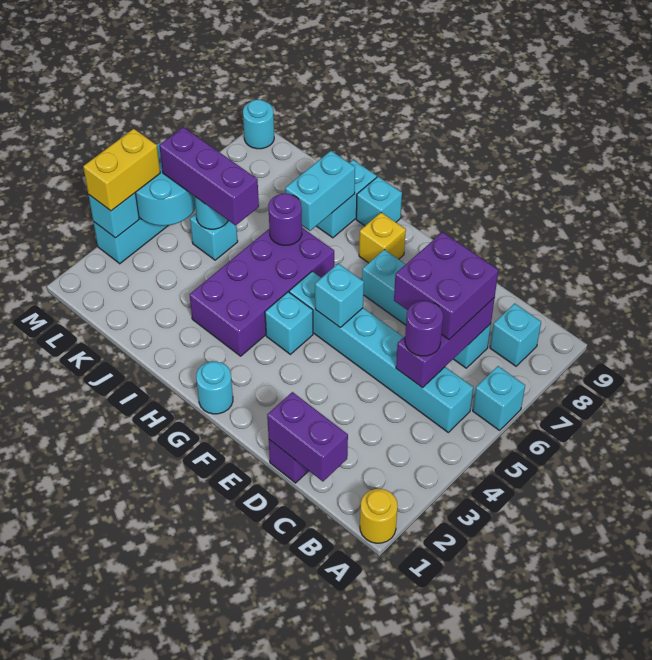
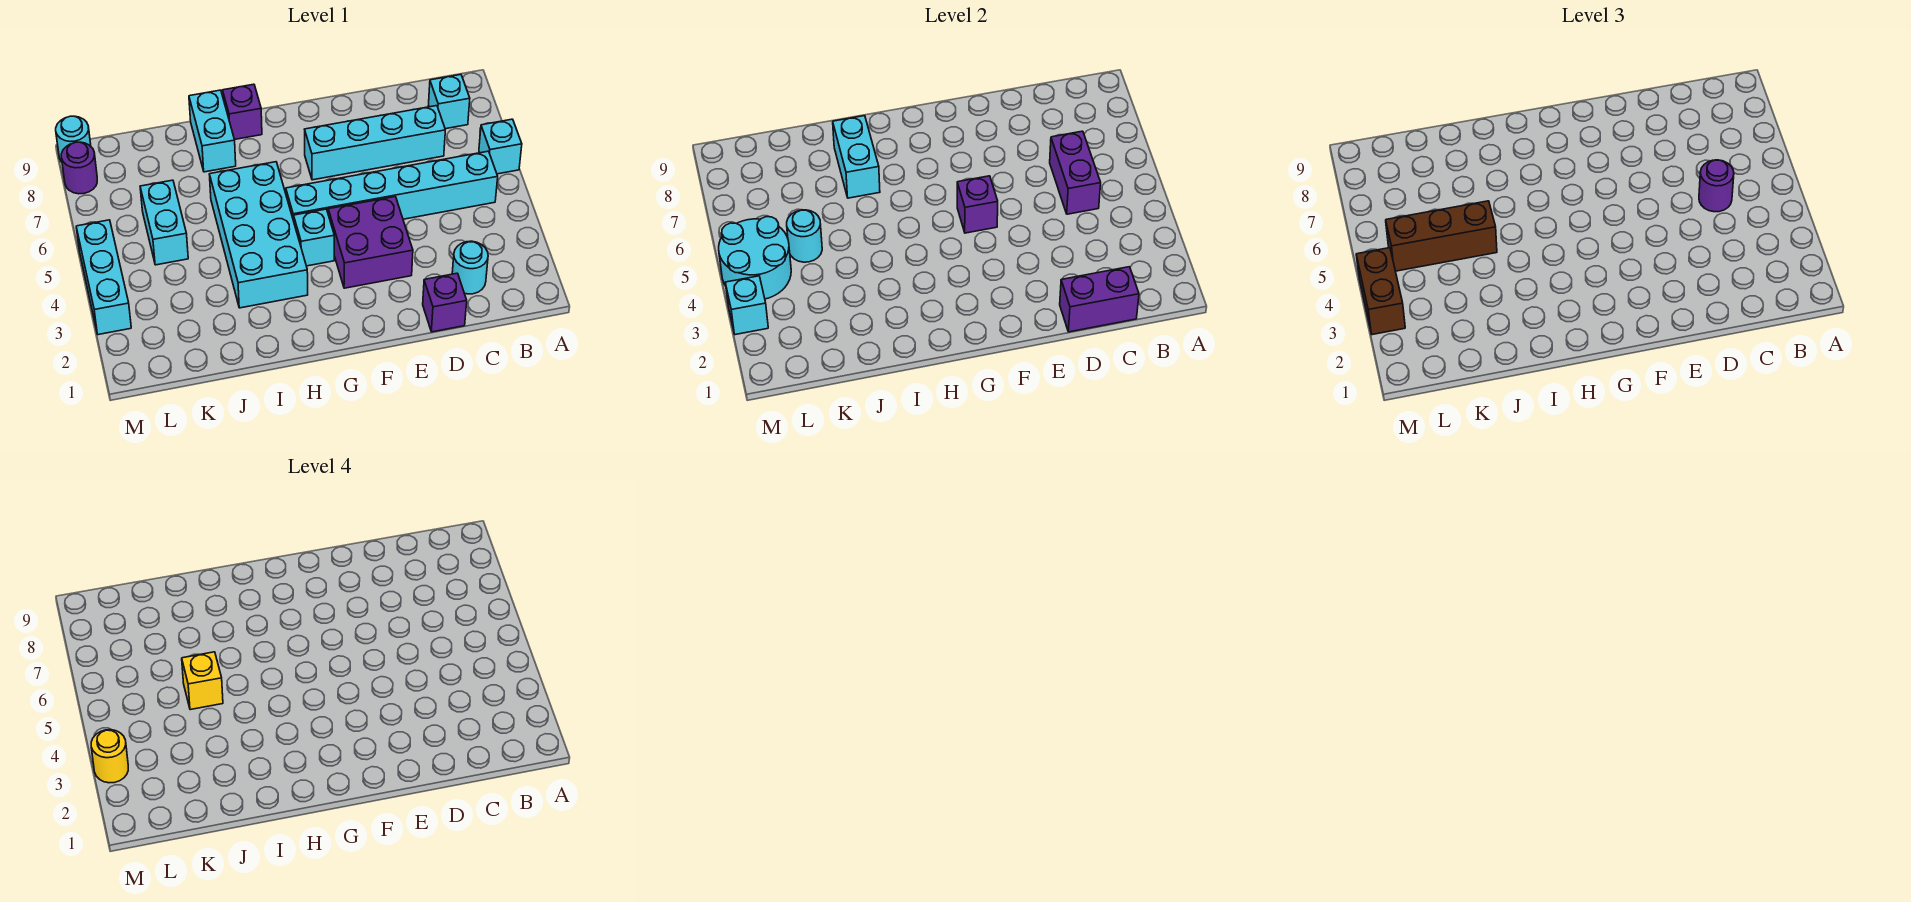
yellow round brick A1 level 1 -> yellow round brick M3 level 4
purple brick C5:C7 level 2 -> purple brick C5:C6 level 2
purple brick C6:D7 level 3 -> purple brick E3:F4 level 1
cyan brick F5 level 2 -> purple brick F5 level 2
cyan round brick G1 level 1 -> cyan round brick C2 level 1
yellow brick G8 level 1 -> yellow brick J5 level 4
purple brick H3:I6 level 1 -> cyan brick H3:I6 level 1
cyan brick H9 level 1 -> purple brick H9 level 1
purple round brick I6 level 2 -> purple round brick M8 level 1
purple brick J5:L5 level 3 -> brown brick J5:L5 level 3
cyan brick K5 level 1 -> cyan brick K5:K6 level 1
yellow brick M3:M4 level 3 -> brown brick M3:M4 level 3

